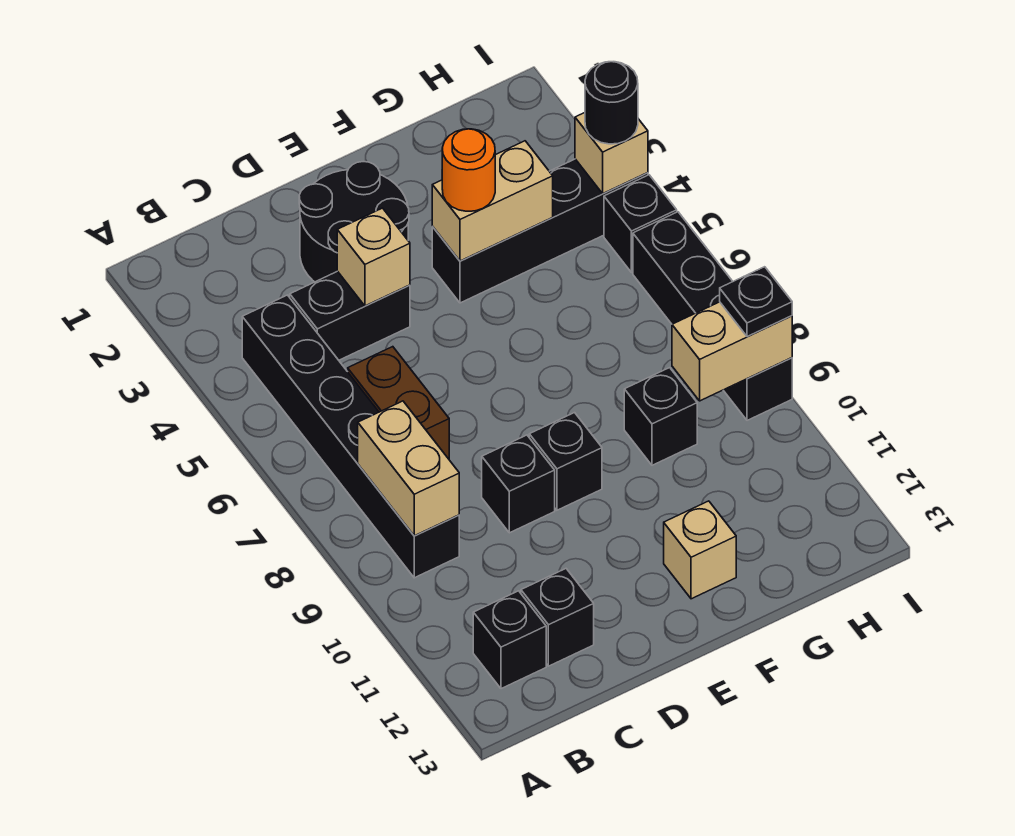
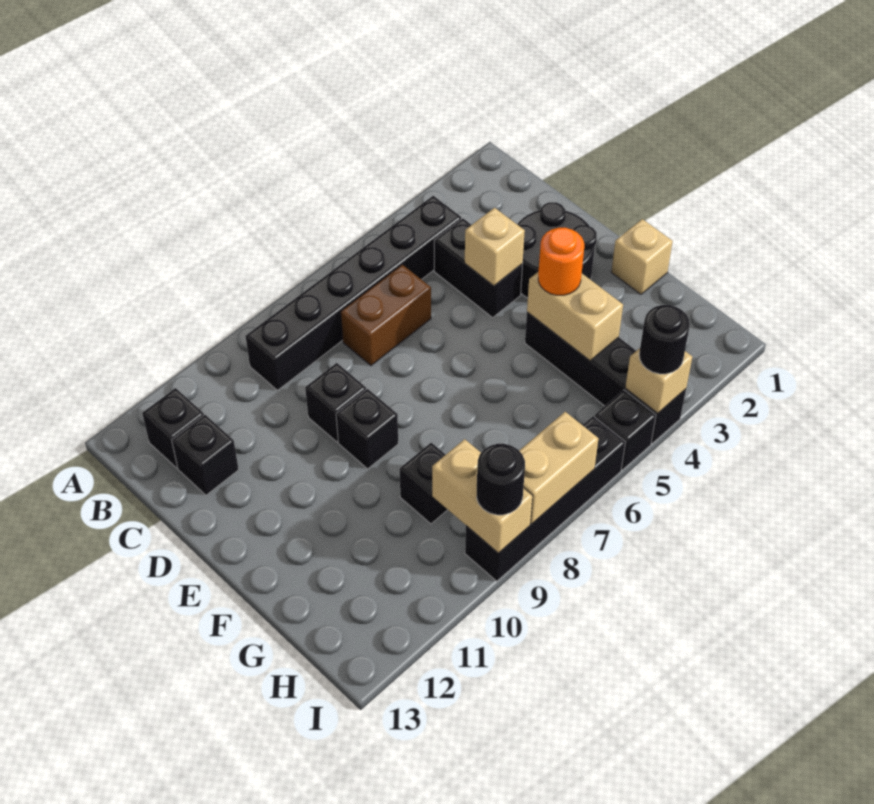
tan brick B8:B9 level 2 -> tan brick I7:I8 level 2
tan brick F12 level 1 -> tan brick F1 level 1
black plate I9 level 3 -> black round brick I9 level 3

